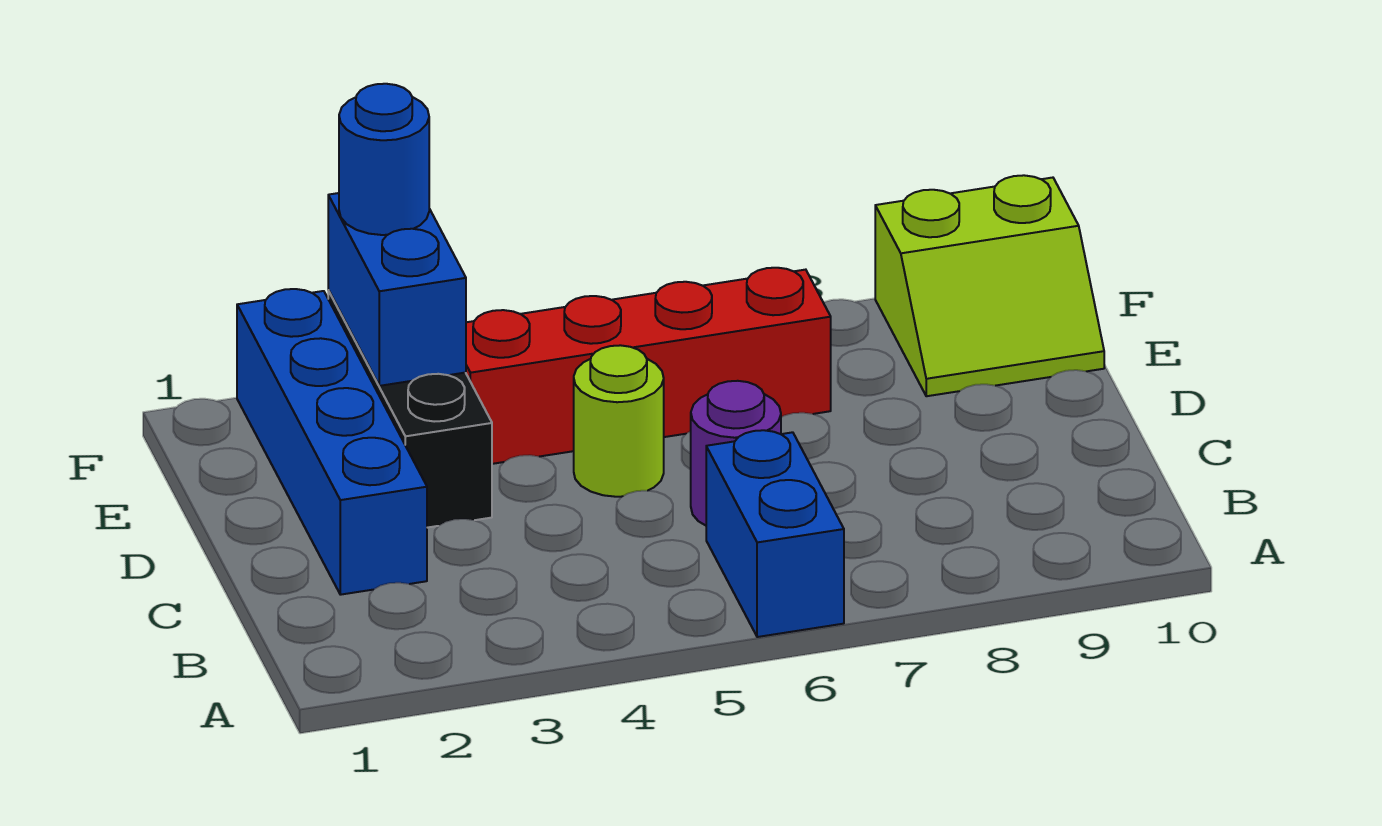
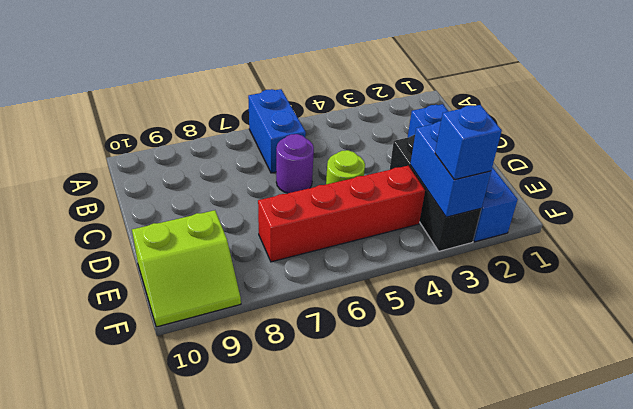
lime slope E9:F10 level 1 top F -> lime slope E9:F10 level 1 top E
blue round brick F3 level 3 -> blue brick F3 level 3

